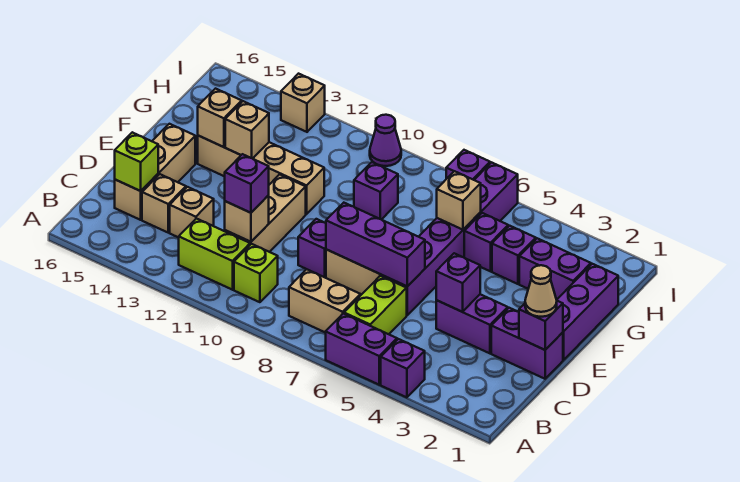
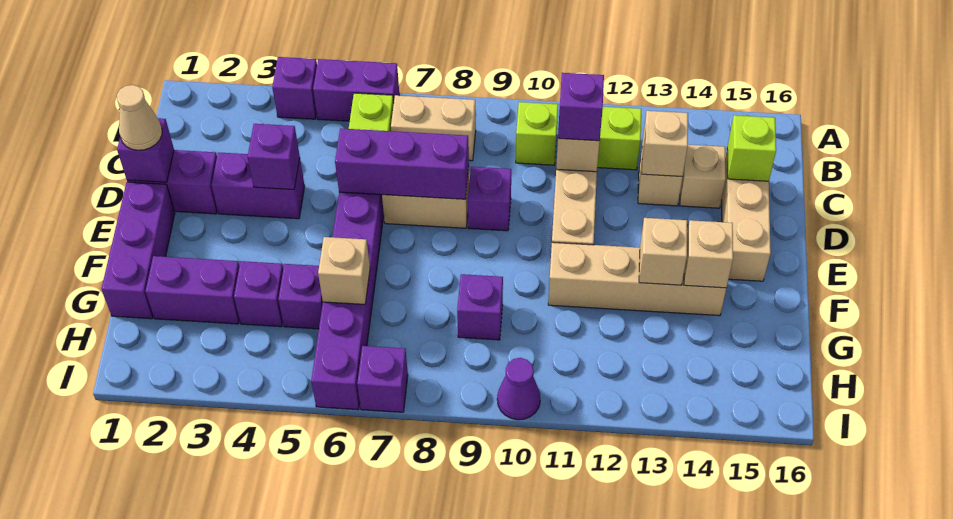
tan brick I13 level 1 -> tan brick C13 level 2

